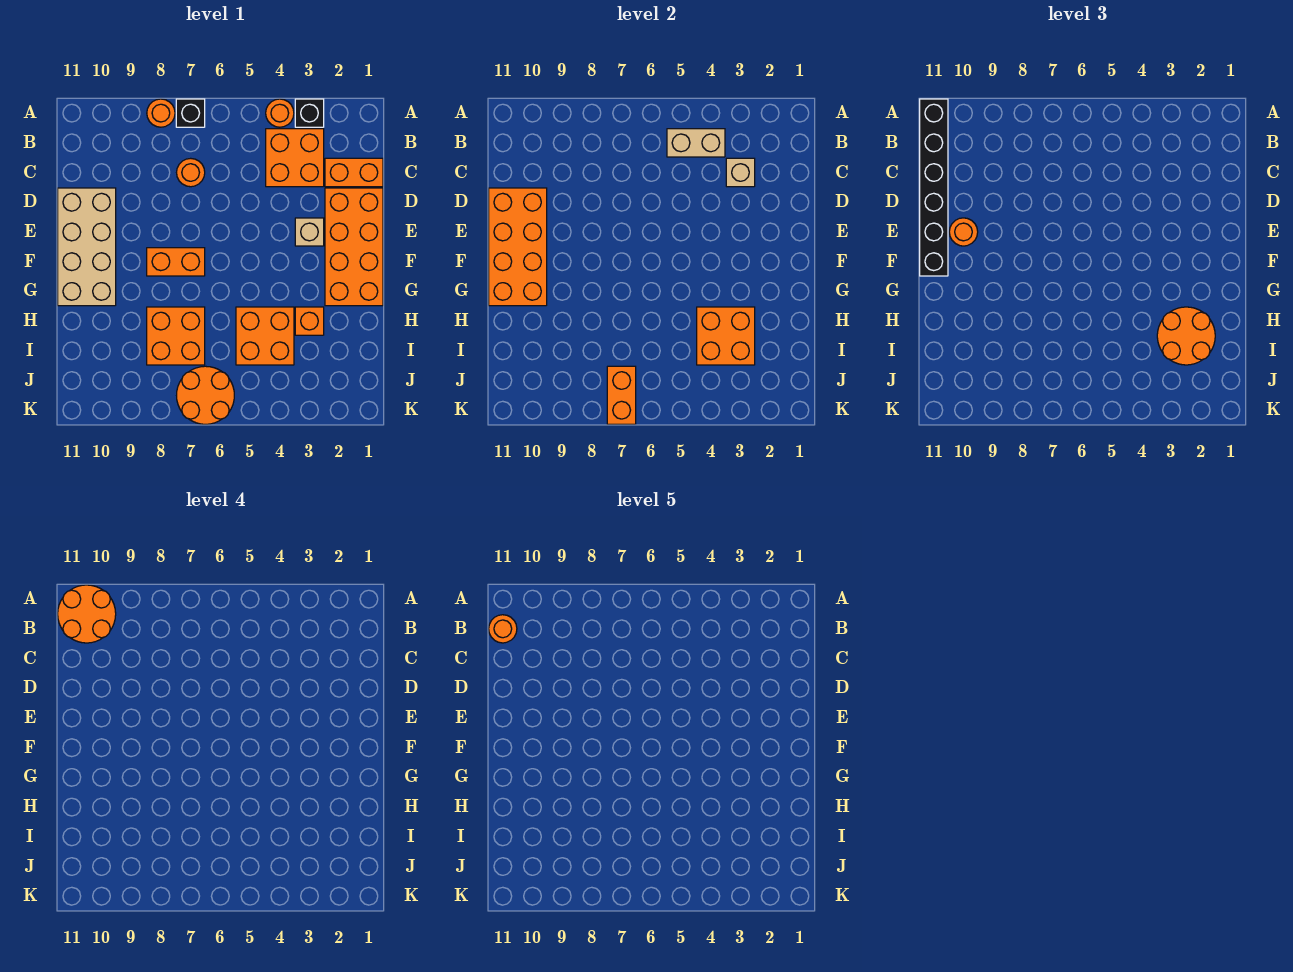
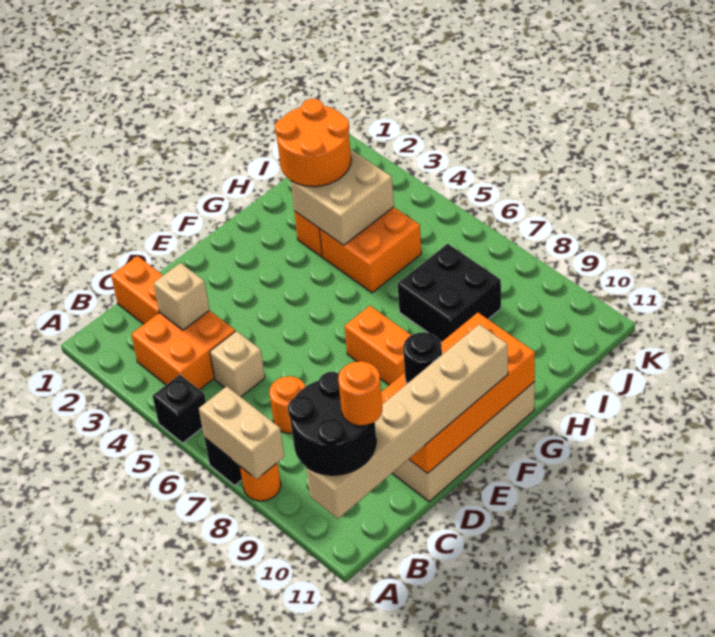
black brick A3 level 1 -> black brick A5 level 1
orange round brick A4 level 1 -> none
orange round brick A10:B11 level 4 -> black round brick A10:B11 level 4
black brick A11:F11 level 3 -> tan brick A11:F11 level 3
tan brick B4:B5 level 2 -> tan brick A7:A8 level 2
orange brick D1:G2 level 1 -> none
tan brick E3 level 1 -> tan brick C5 level 1
orange round brick E10 level 3 -> black round brick E10 level 3
orange brick H3:I4 level 2 -> tan brick H3:I4 level 2
orange brick H7:I8 level 1 -> black brick H7:I8 level 1
orange round brick J6:K7 level 1 -> none
orange brick J7:K7 level 2 -> none

